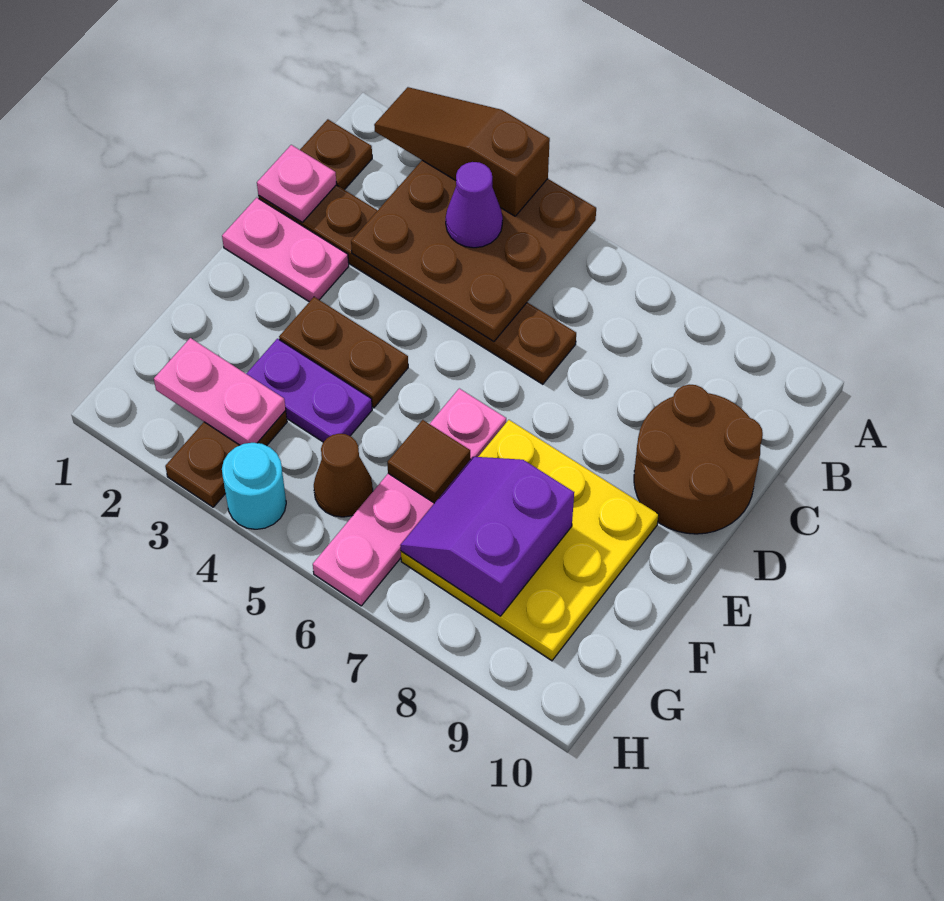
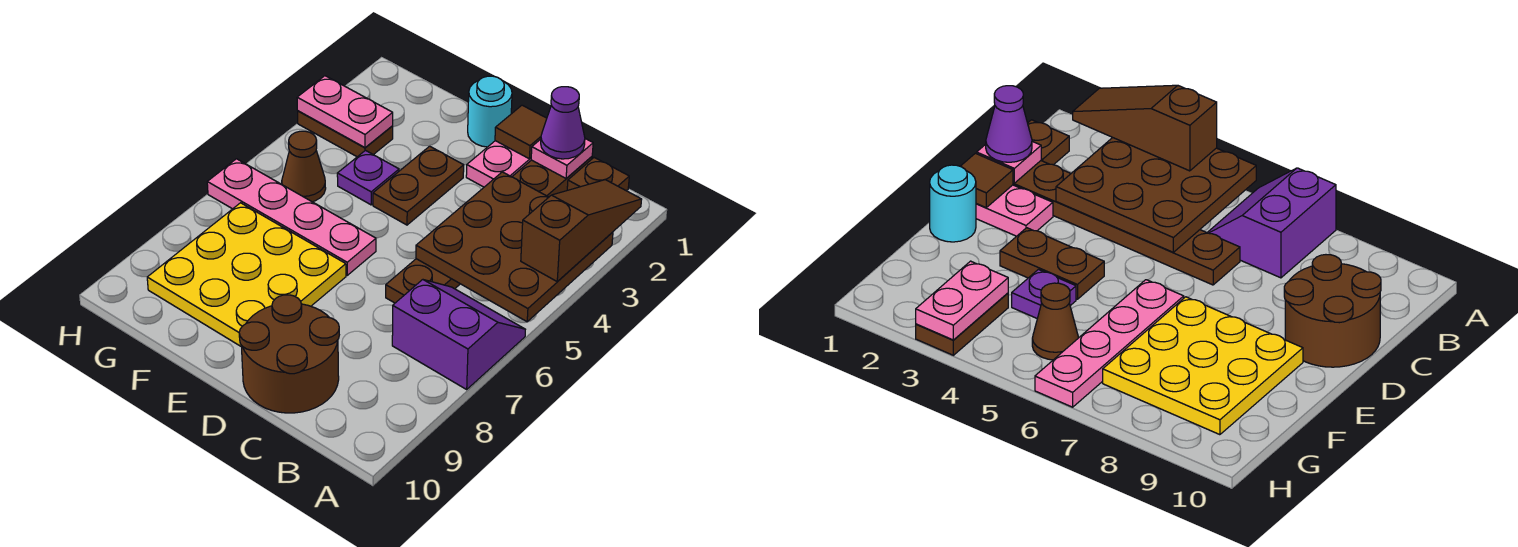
purple cone B4 level 3 -> purple cone C1 level 3
purple plate F3:F4 level 1 -> purple plate F4 level 1
brown tile F6 level 2 -> brown tile D1 level 2
purple slope F7:G8 level 2 top 8 -> purple slope A6:B7 level 1 top 7
pink plate G2:G3 level 2 -> pink plate G3:H3 level 2
cyan round brick H4 level 1 -> cyan round brick E1 level 1

